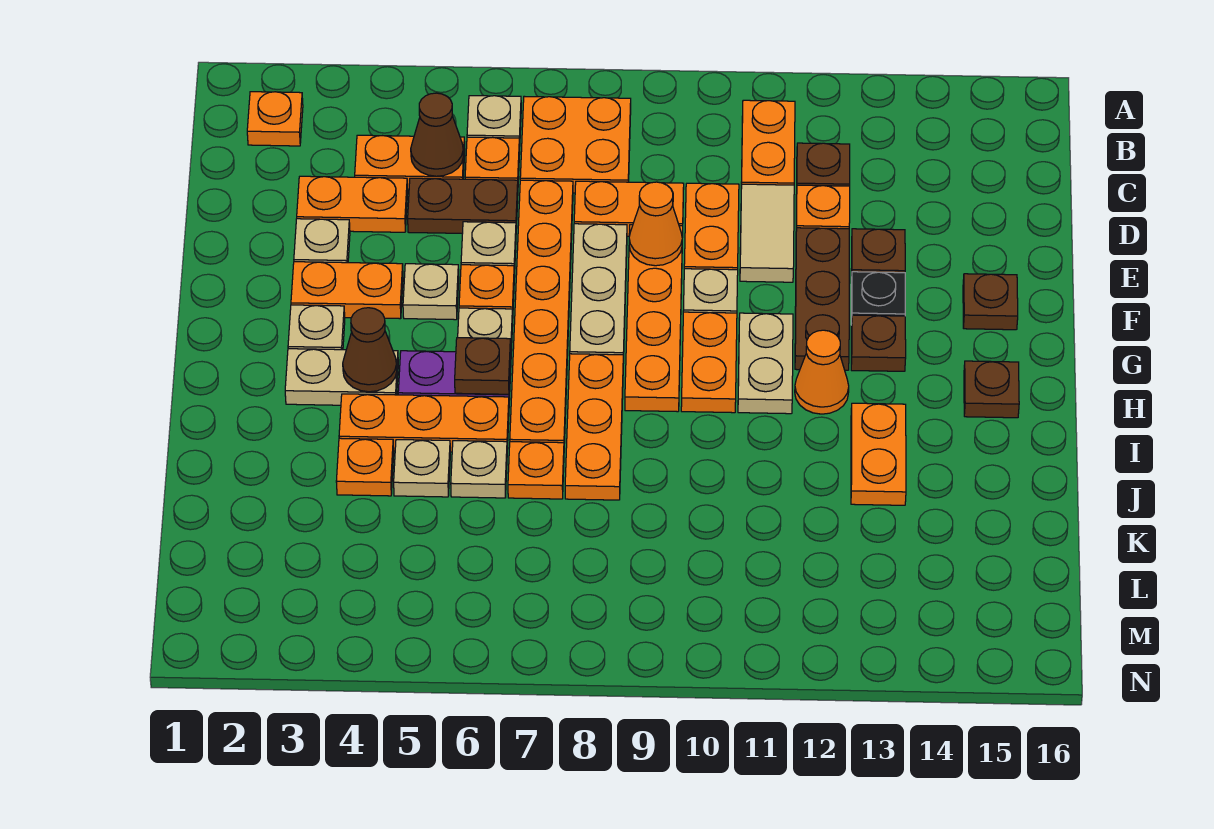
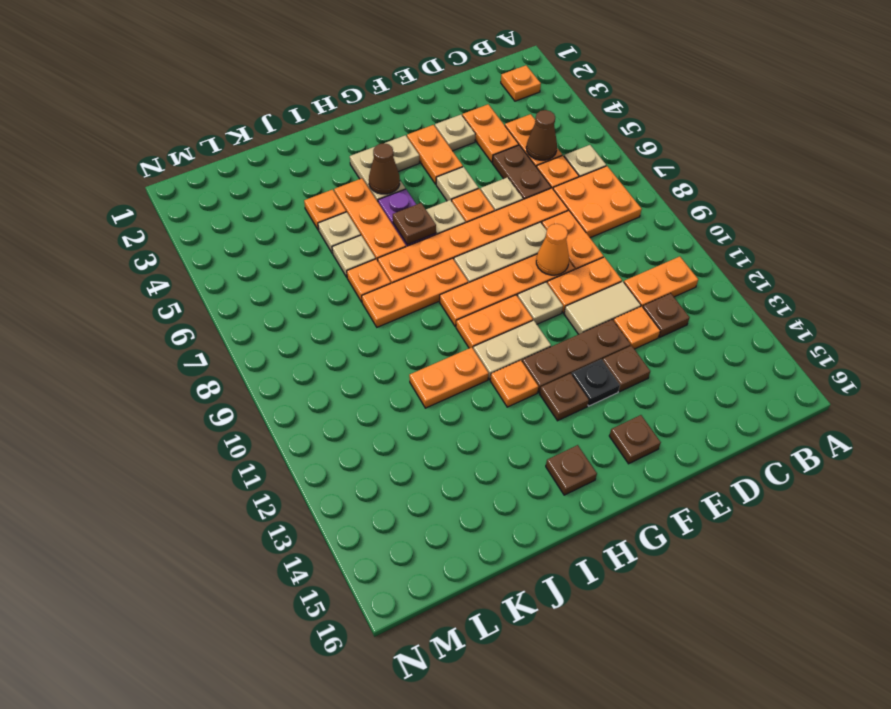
orange cone H12 level 1 -> orange plate H12 level 1
orange plate I13:J13 level 1 -> orange plate I11:J11 level 1

